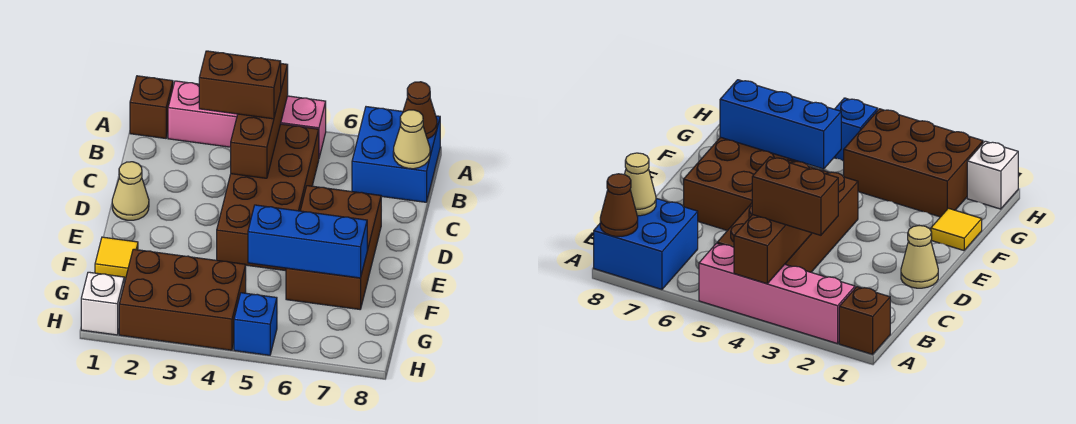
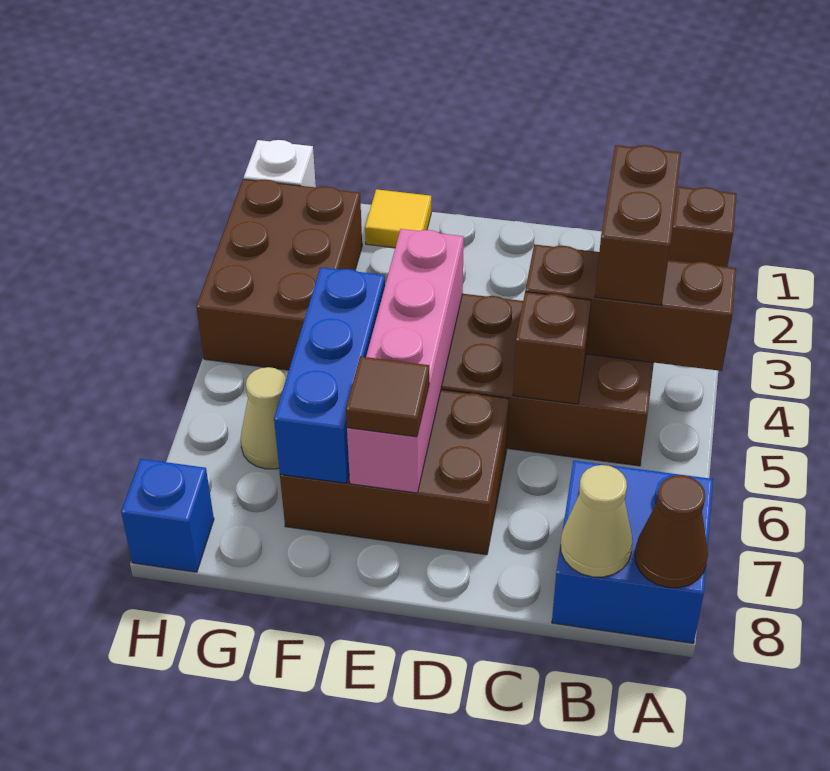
pink brick A2:A5 level 1 -> pink brick E4:E7 level 2
none -> brown brick C5 level 2
tan cone D1 level 1 -> tan cone G6 level 1
none -> brown tile E7 level 3
blue brick H5 level 1 -> blue brick H8 level 1

